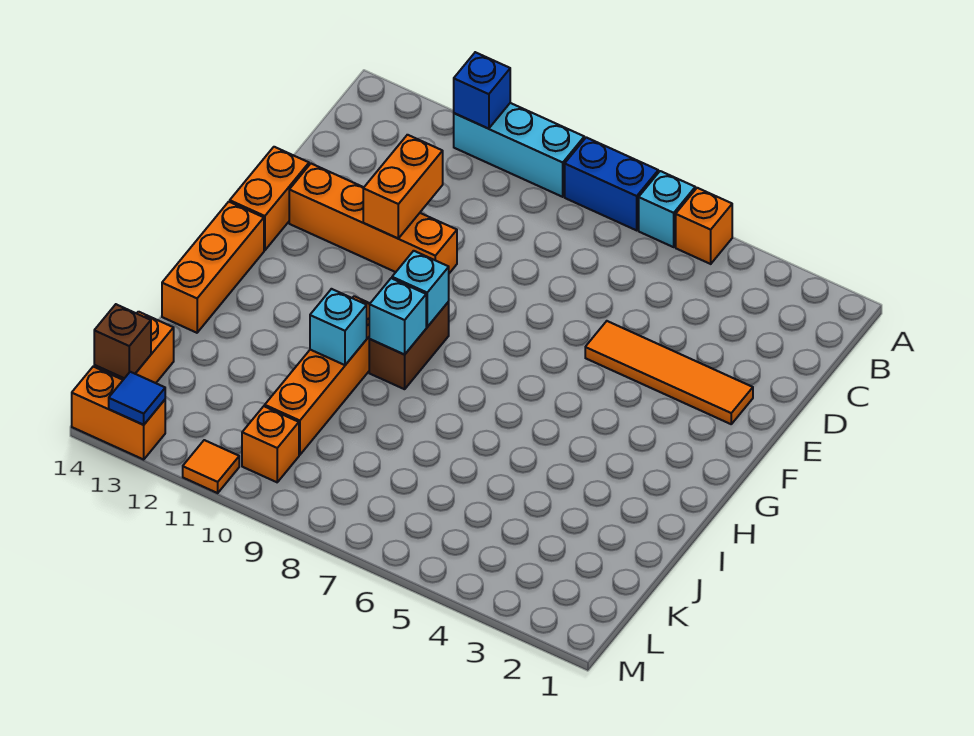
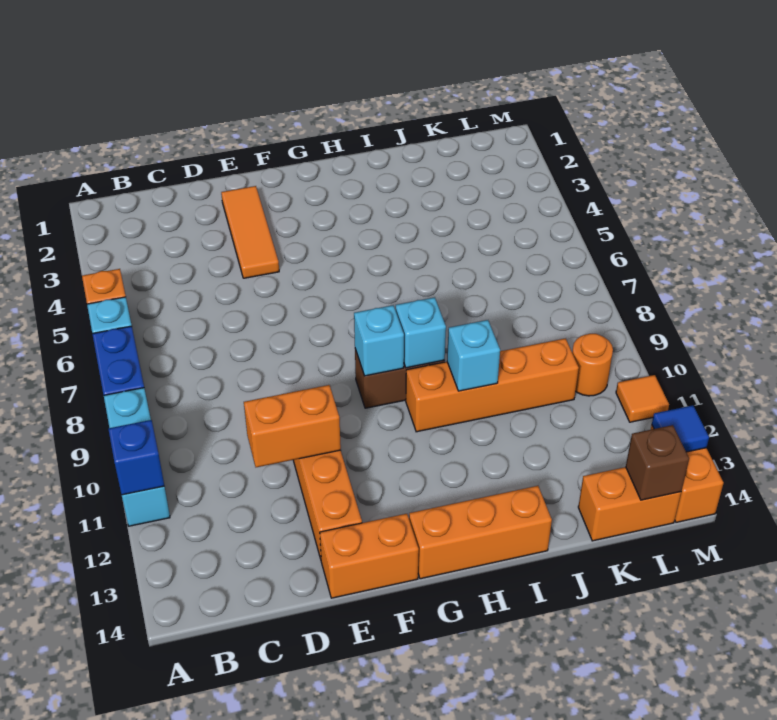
orange tile E2:E5 level 1 -> orange tile E2:E4 level 1
orange brick L10 level 1 -> orange round brick L10 level 1

